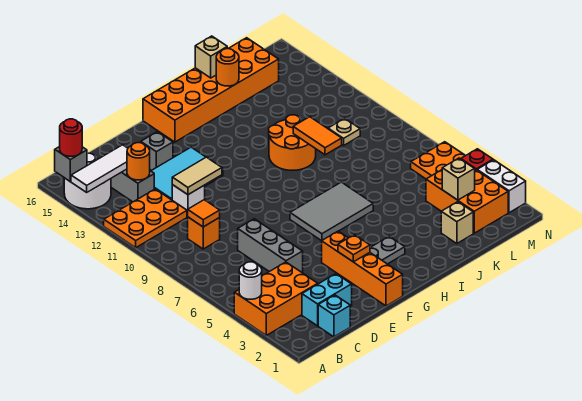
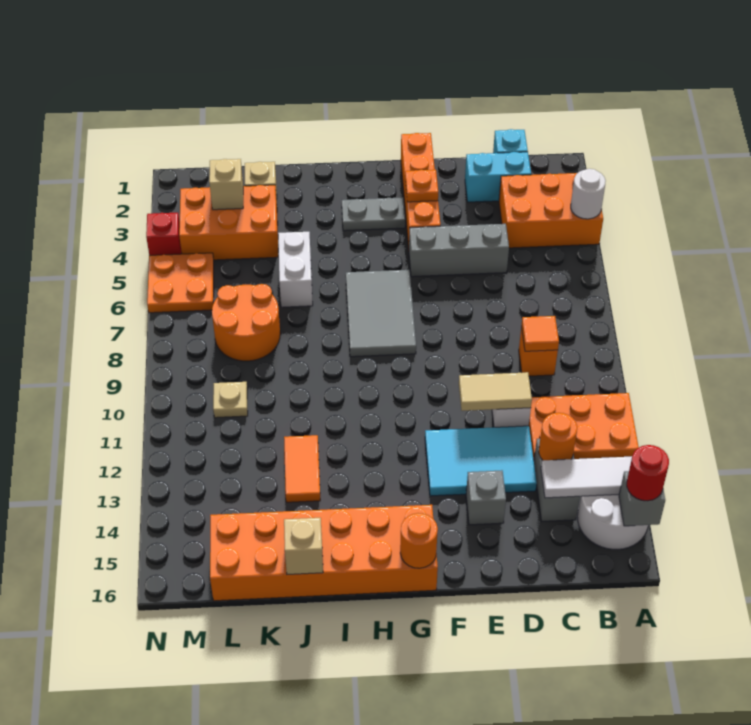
grey brick D5:D7 level 1 -> grey brick D5:F5 level 1
grey tile G6:I7 level 1 -> grey tile G6:H8 level 1
orange round brick I10:J11 level 1 -> orange round brick K7:L8 level 1
orange tile J9:J10 level 2 -> orange tile J12:J13 level 1
orange round brick J15 level 2 -> orange round brick G16 level 2
orange brick L2:M4 level 1 -> orange brick K3:M4 level 1
white brick N2:N3 level 1 -> white brick J5:J6 level 1

